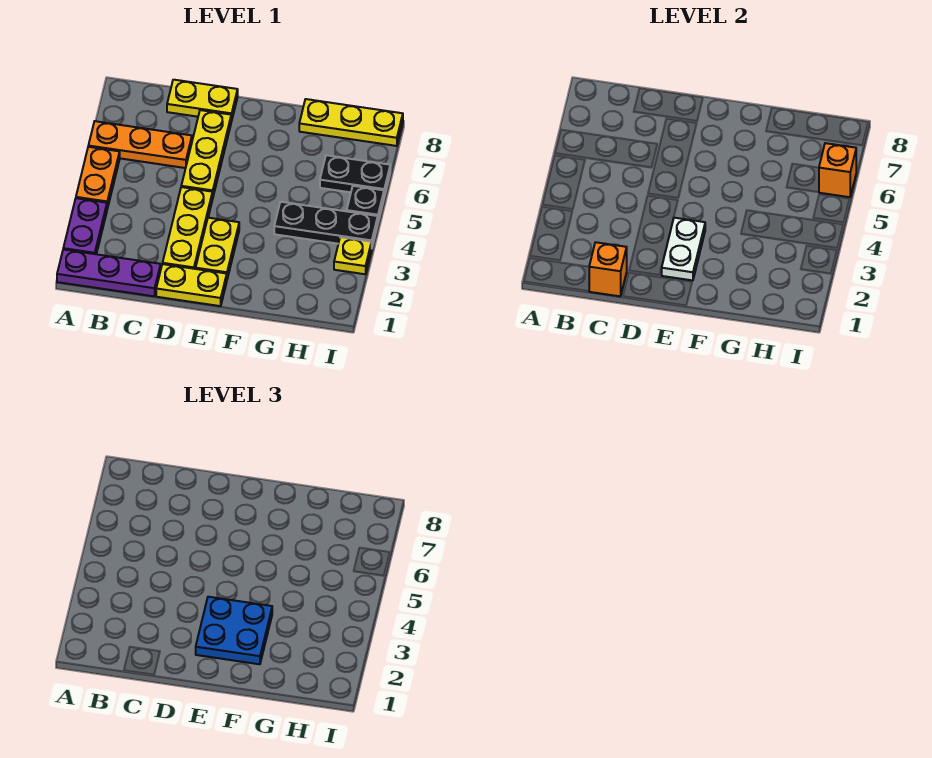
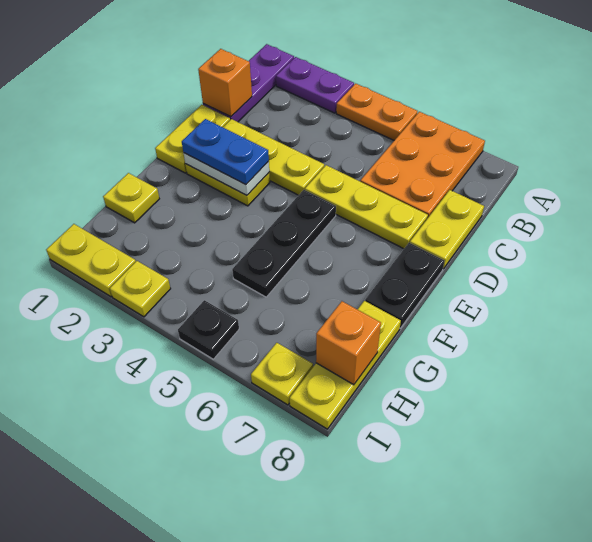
orange plate A6:C6 level 1 -> orange plate A6:C7 level 1
blue plate E2:F3 level 3 -> blue plate E2:E3 level 3
none -> yellow plate G1 level 1
black plate G4:I4 level 1 -> black plate E5:G5 level 1
black plate H6:I6 level 1 -> black plate E8:F8 level 1
none -> yellow plate I1:I2 level 1
orange brick I6 level 2 -> orange brick H8 level 2
none -> yellow plate I7 level 1

